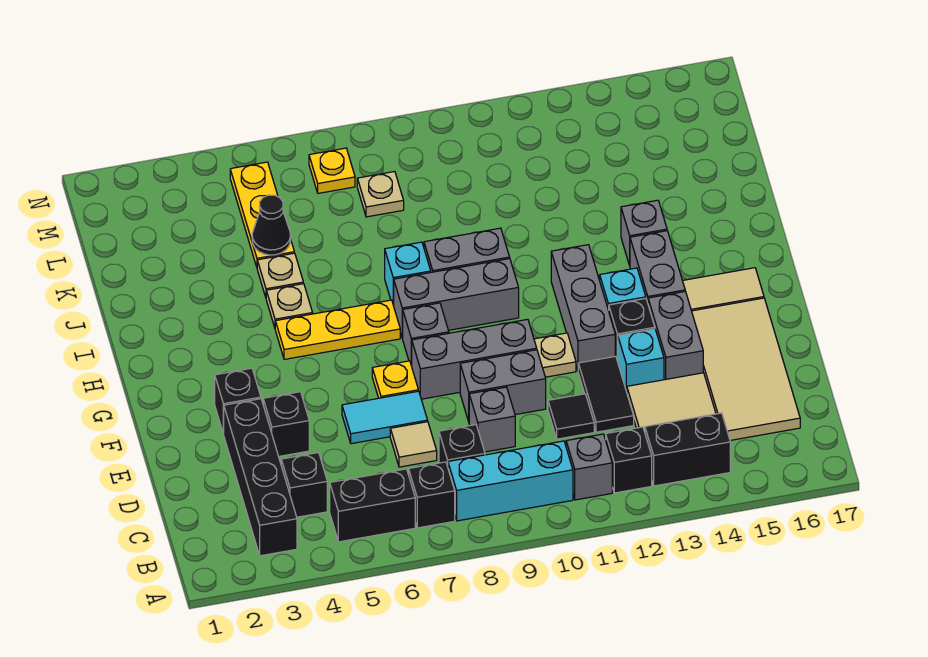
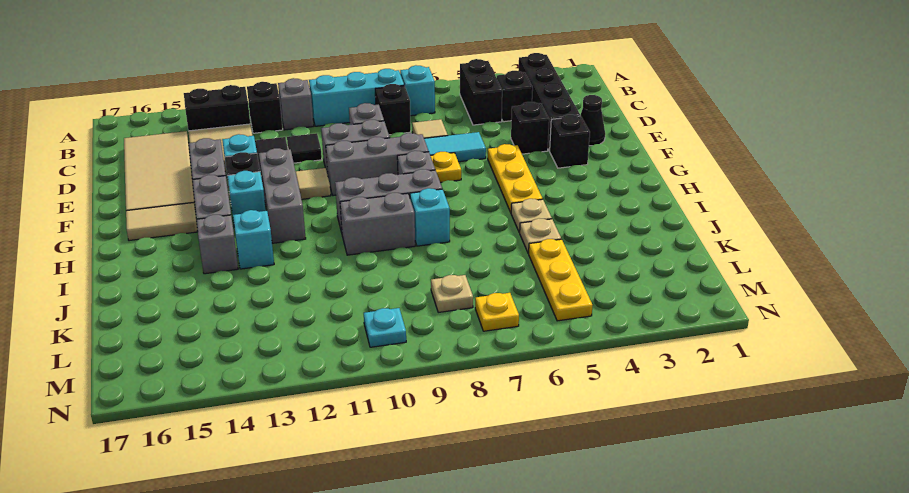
black brick B5:B6 level 1 -> black brick B5:C5 level 1
black brick B7 level 1 -> cyan brick B7 level 1
tan plate F11 level 1 -> tan tile F11 level 1
yellow plate H5:H7 level 1 -> yellow plate F5:H5 level 1
none -> cyan brick I13 level 1
black cone K5 level 2 -> black cone E2 level 1
none -> cyan plate M10 level 1

